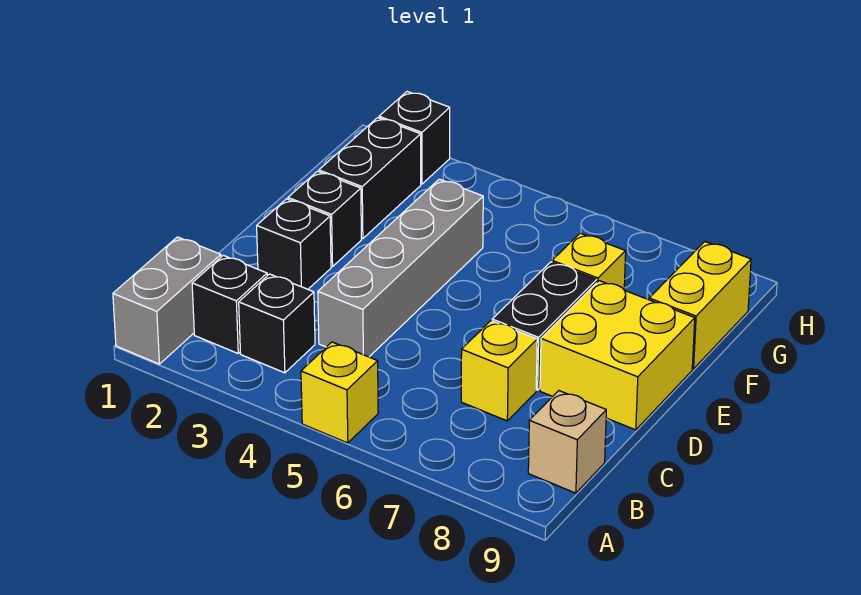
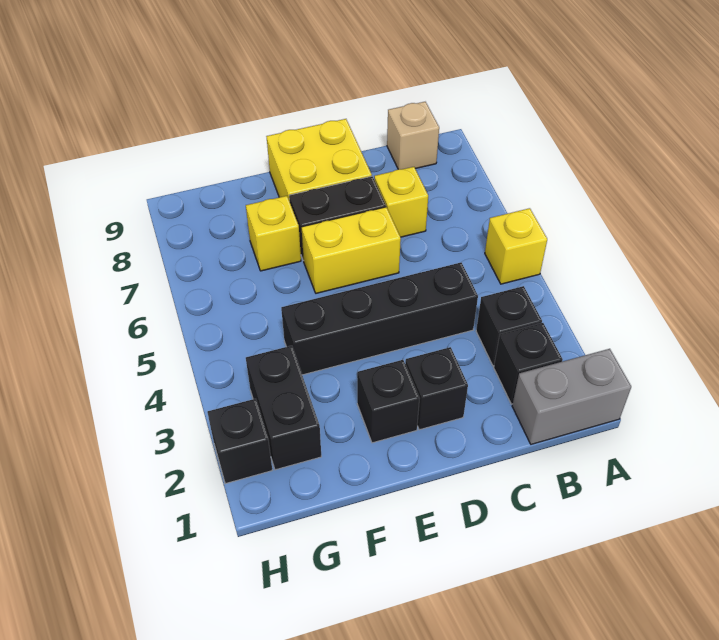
grey brick C4:F4 level 1 -> black brick C4:F4 level 1
black brick F2:G2 level 1 -> black brick G2:G3 level 1
yellow brick F9:G9 level 1 -> yellow brick D6:E6 level 1

